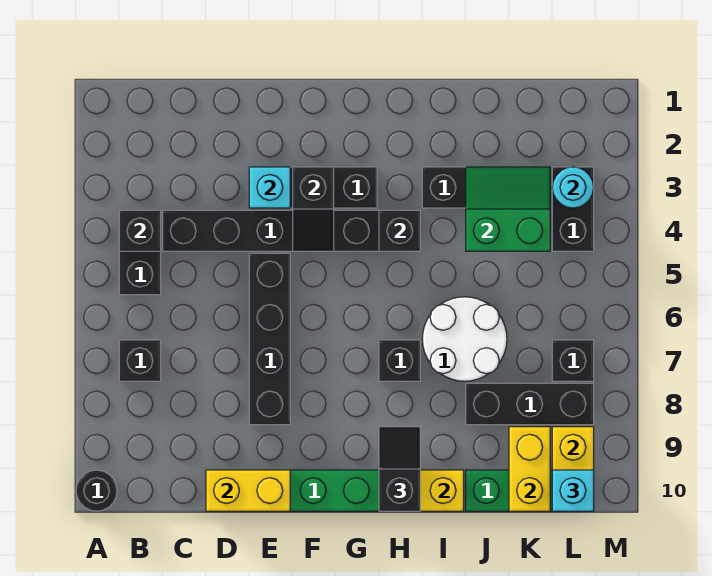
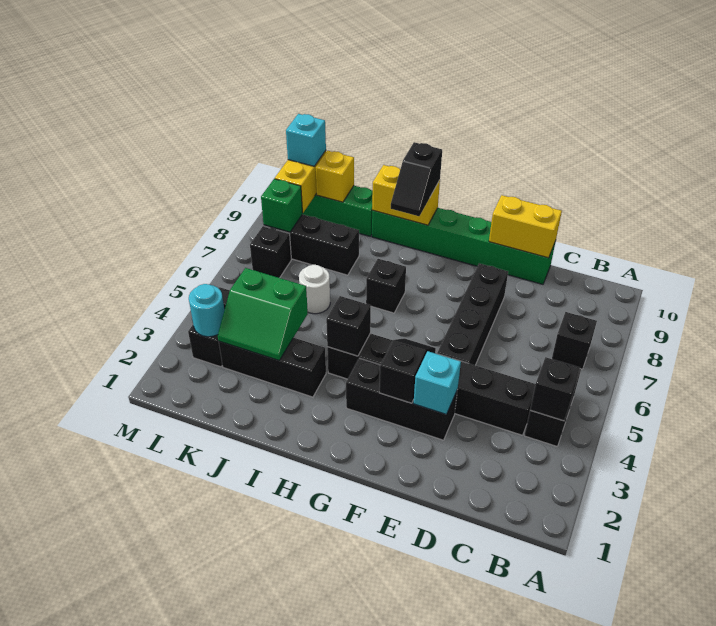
black round brick A10 level 1 -> none
white round brick I6:J7 level 1 -> white round brick J6 level 1
yellow brick K9:K10 level 2 -> yellow brick K10 level 2
none -> green brick L8 level 2

